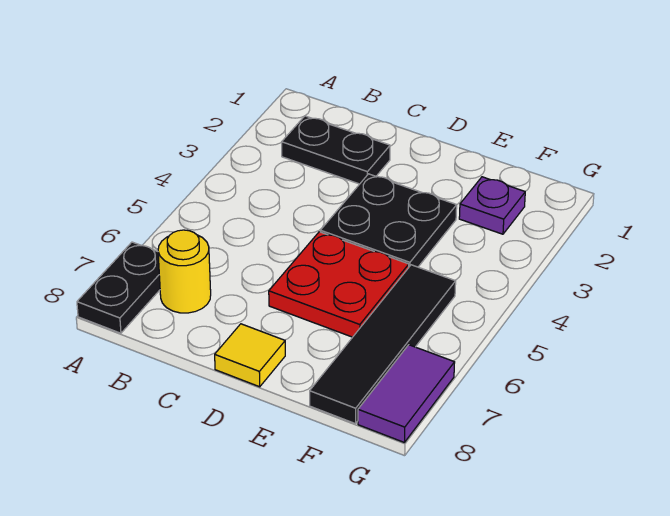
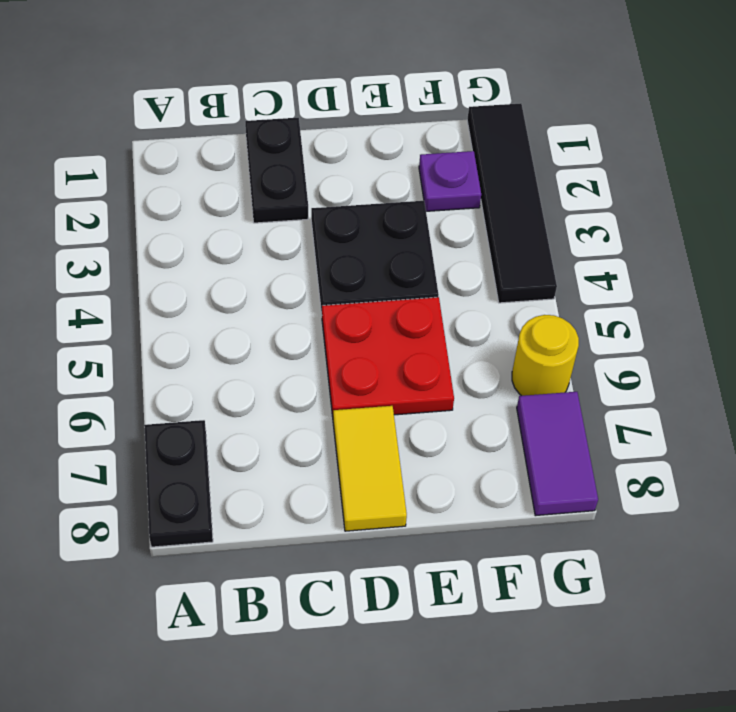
black plate B2:C2 level 1 -> black plate C1:C2 level 1
yellow round brick B7 level 1 -> yellow round brick G6 level 1
yellow tile D8 level 1 -> yellow tile D7:D8 level 1
black tile F5:F8 level 1 -> black tile G1:G4 level 1

